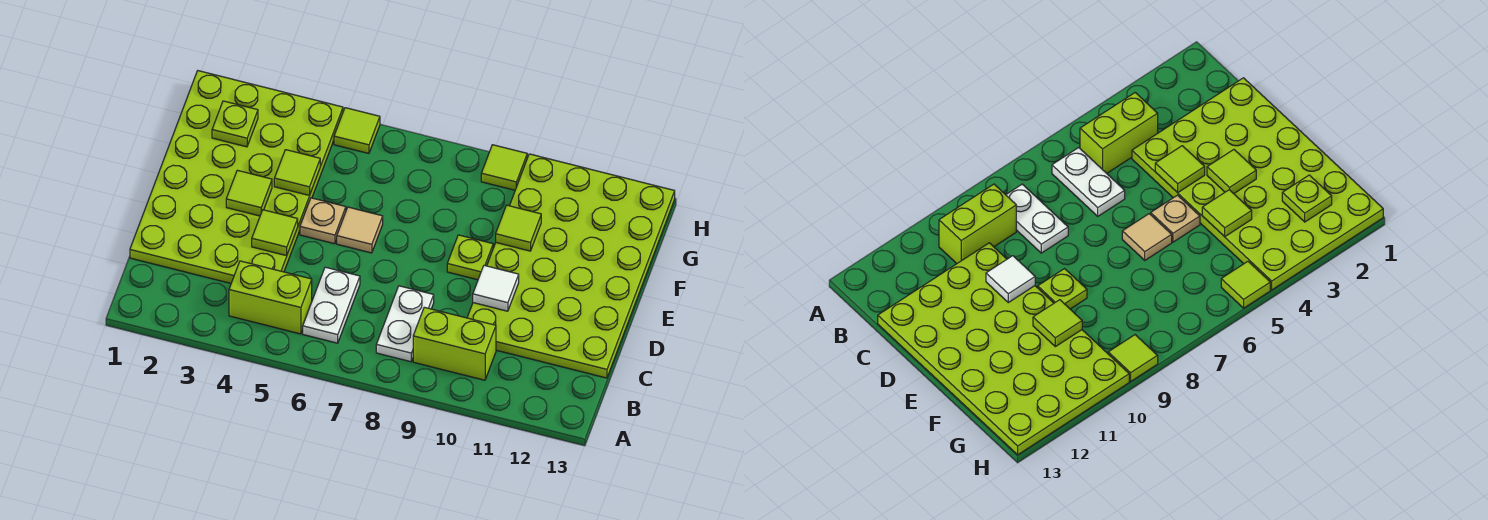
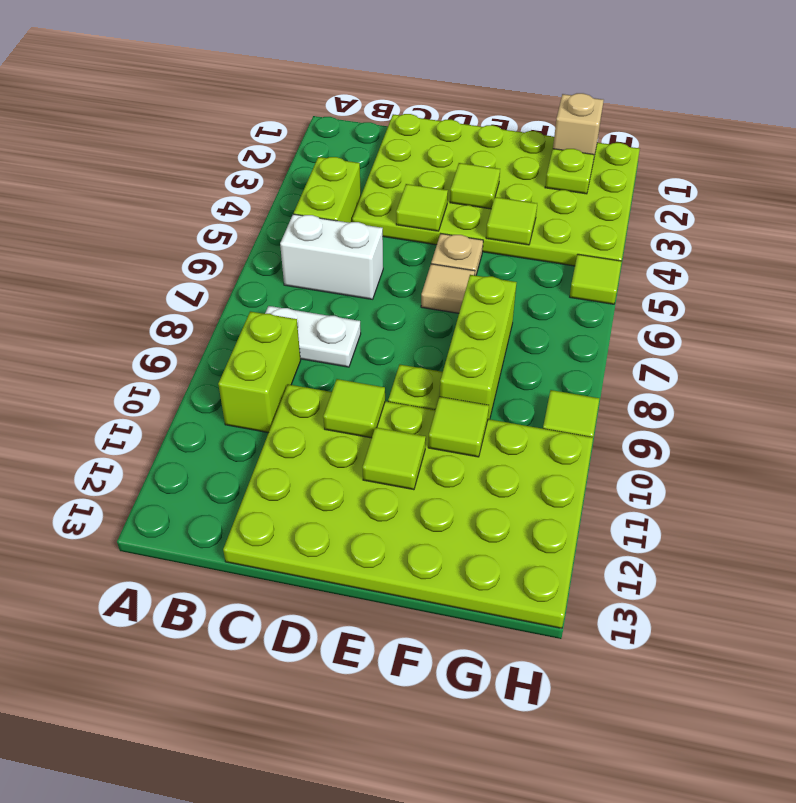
white plate B6:C6 level 1 -> white brick B6:C6 level 1
white tile D10 level 2 -> lime tile D10 level 2
none -> lime tile E11 level 2
none -> lime brick F7:F9 level 1
none -> tan brick G1 level 2

